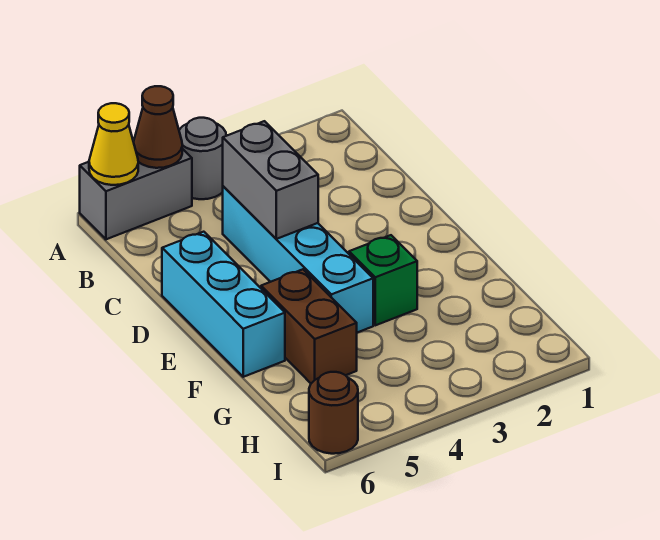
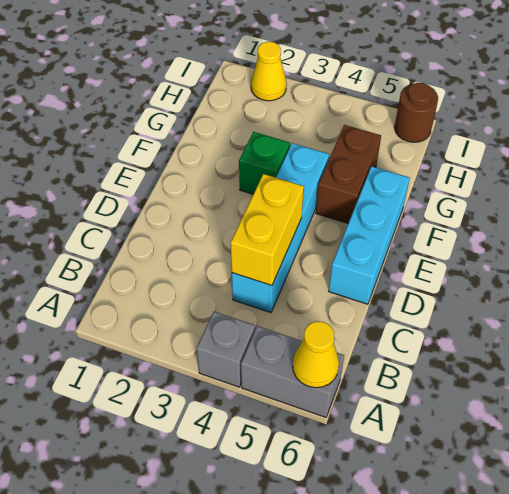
grey round brick A4 level 1 -> grey brick A4 level 1
brown cone A5 level 2 -> none
grey brick C4:D4 level 2 -> yellow brick C4:D4 level 2
none -> yellow cone I2 level 1

